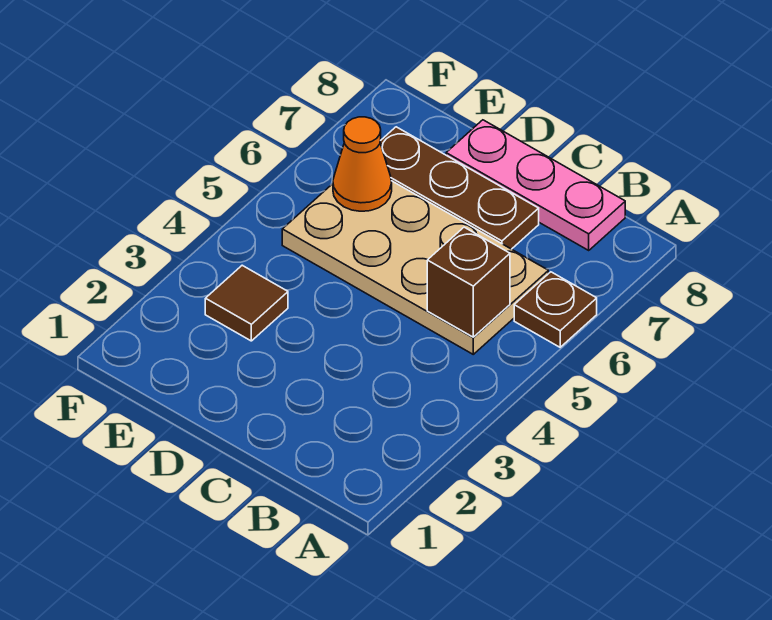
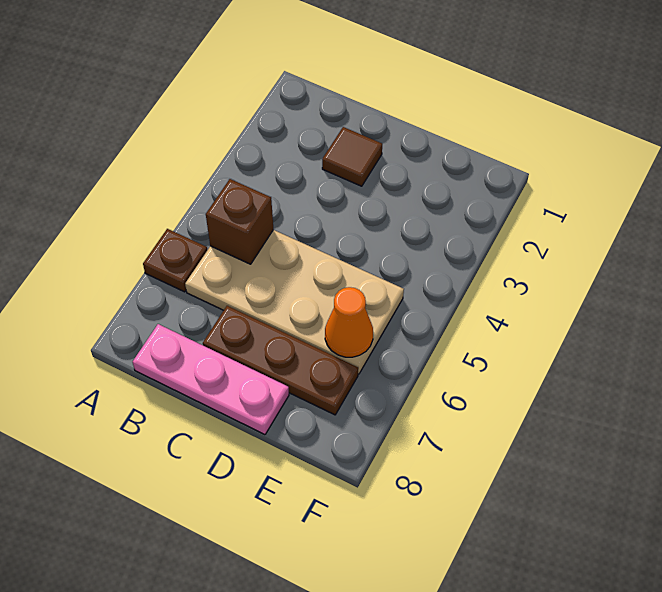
brown tile E3 level 1 -> brown tile C2 level 1

